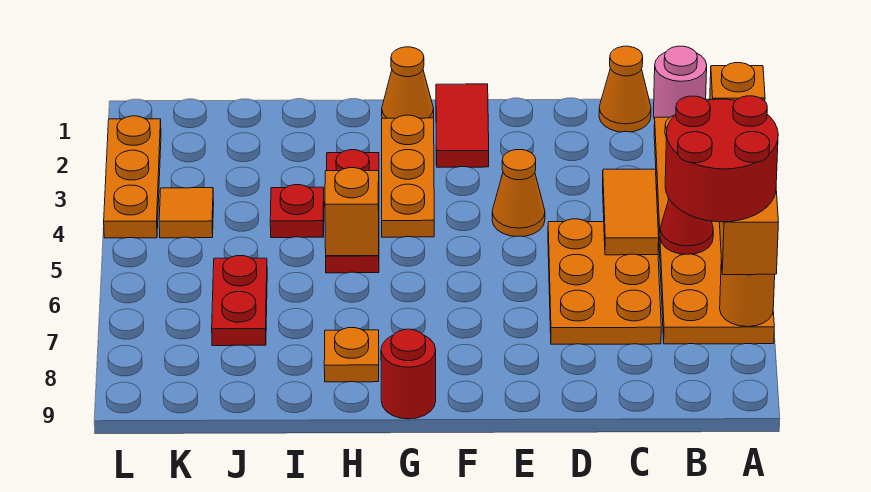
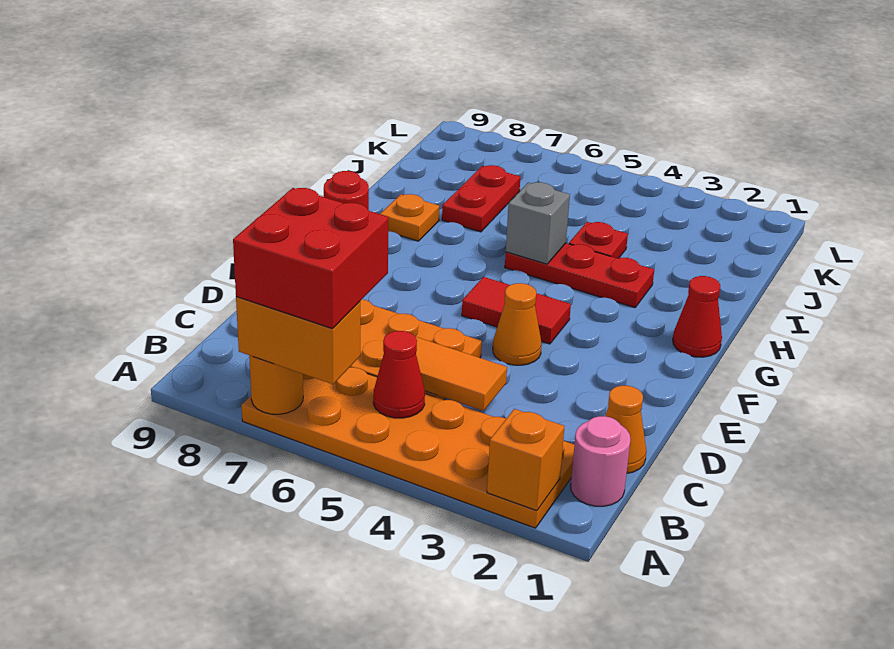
red round brick A6:B7 level 4 -> red brick A6:B7 level 4
red tile F1:F2 level 1 -> red tile F4:F5 level 1
orange cone G1 level 1 -> red cone G1 level 1
orange plate G2:G4 level 1 -> none
orange brick H5 level 2 -> grey brick H5 level 2
red plate J6:J7 level 1 -> red plate I7:J7 level 1
orange tile K4 level 1 -> none
orange plate L2:L4 level 1 -> none

